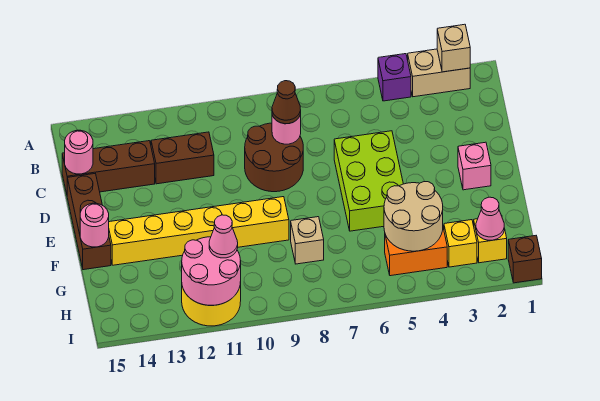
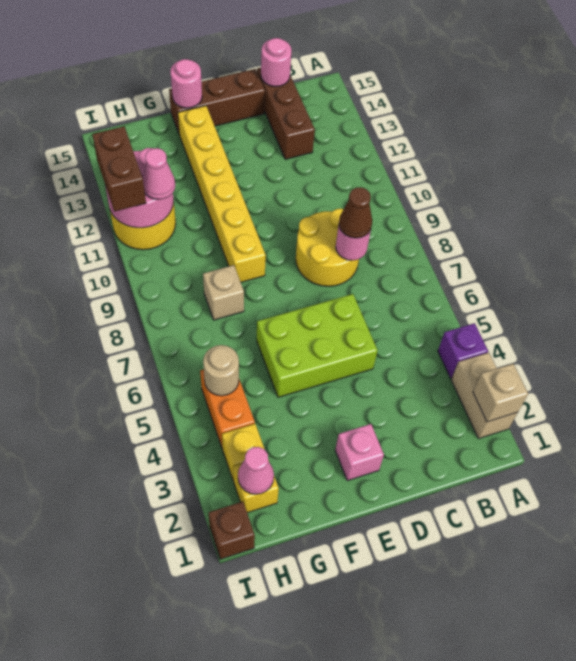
brown round brick C8:D9 level 1 -> yellow round brick C8:D9 level 1
brown brick C11:C12 level 1 -> brown brick I11:I12 level 3
tan round brick G4:H5 level 2 -> tan round brick H5 level 2

